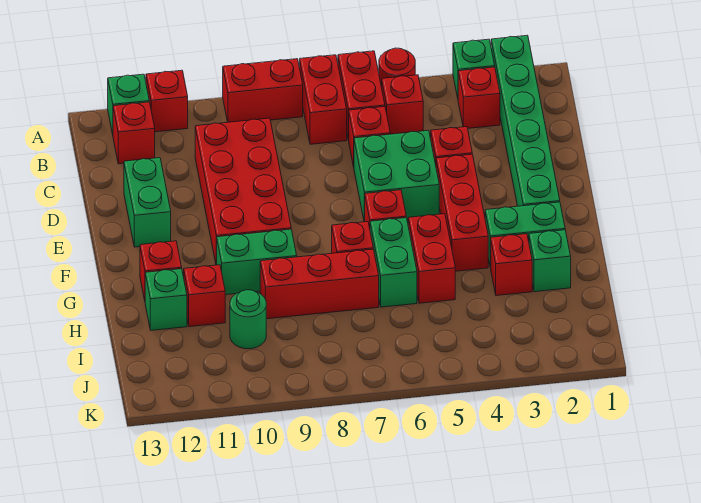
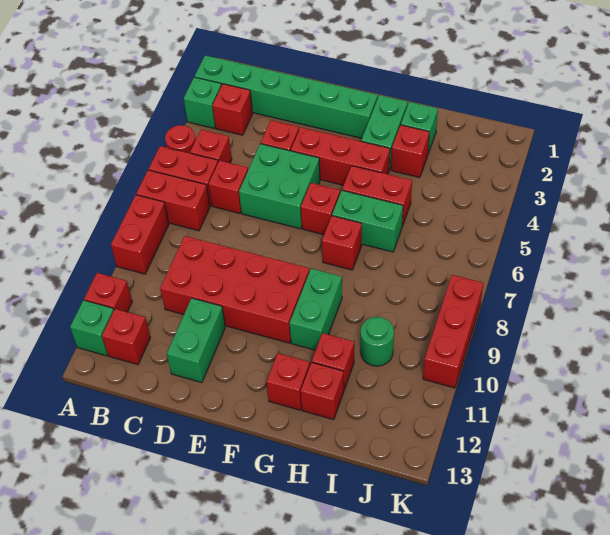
green brick D12:E12 level 1 -> green brick D11:D12 level 1
red brick H7:H9 level 1 -> red brick K8:K10 level 1
green brick H12 level 1 -> red brick H12 level 1

